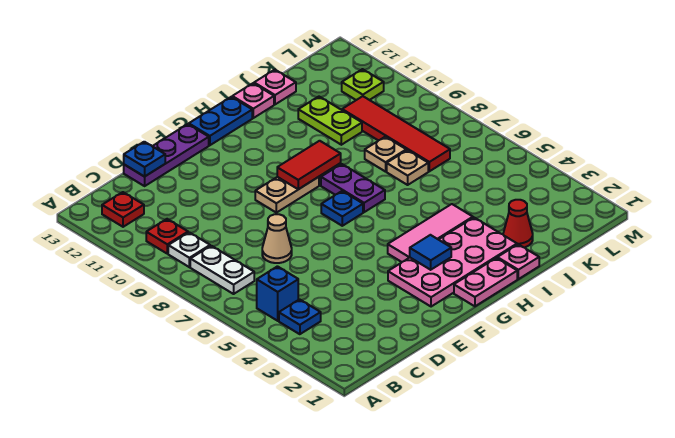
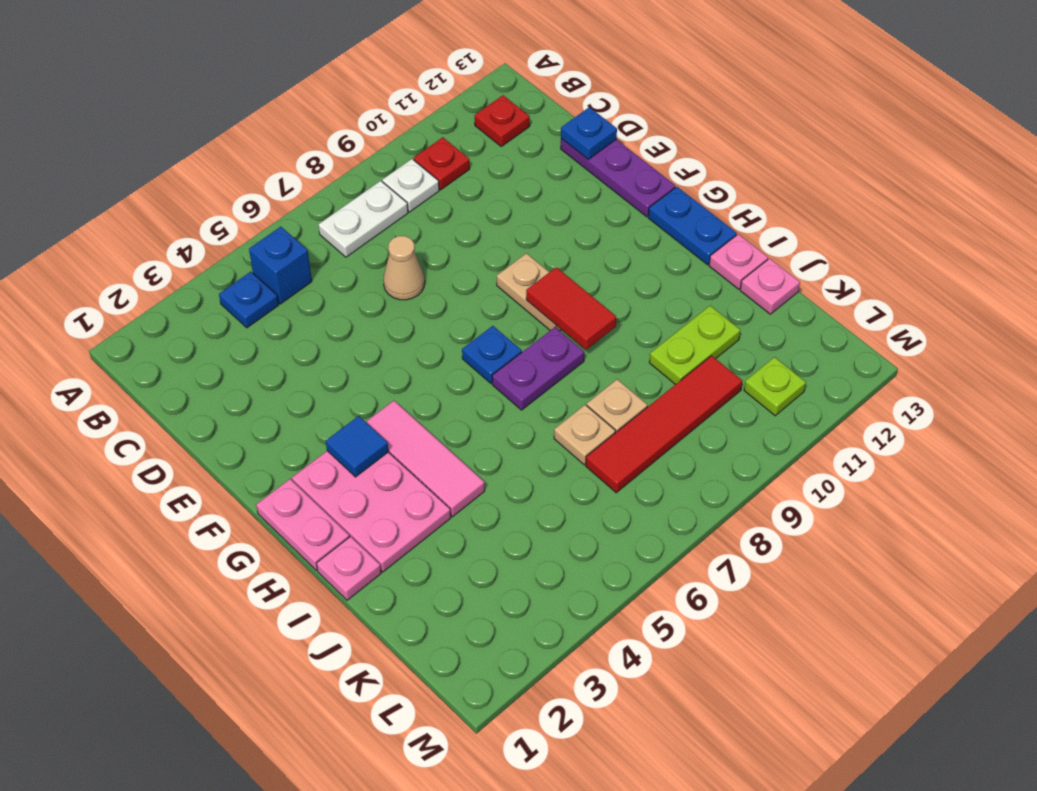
pink plate F2:I3 level 1 -> pink plate G2:I3 level 1
red cone J2 level 1 -> none

